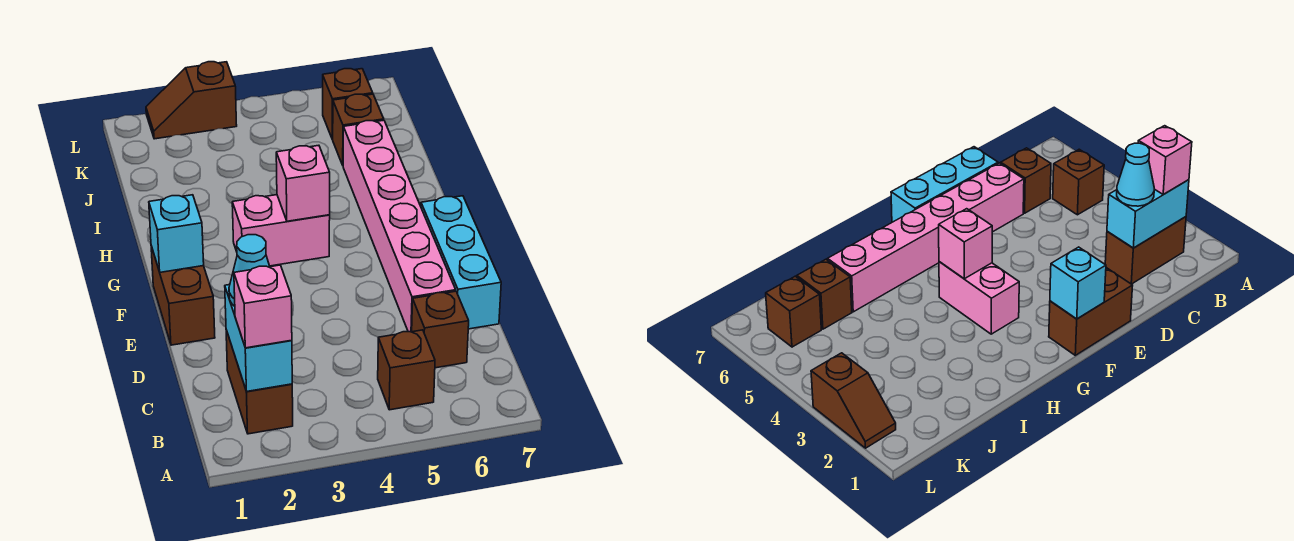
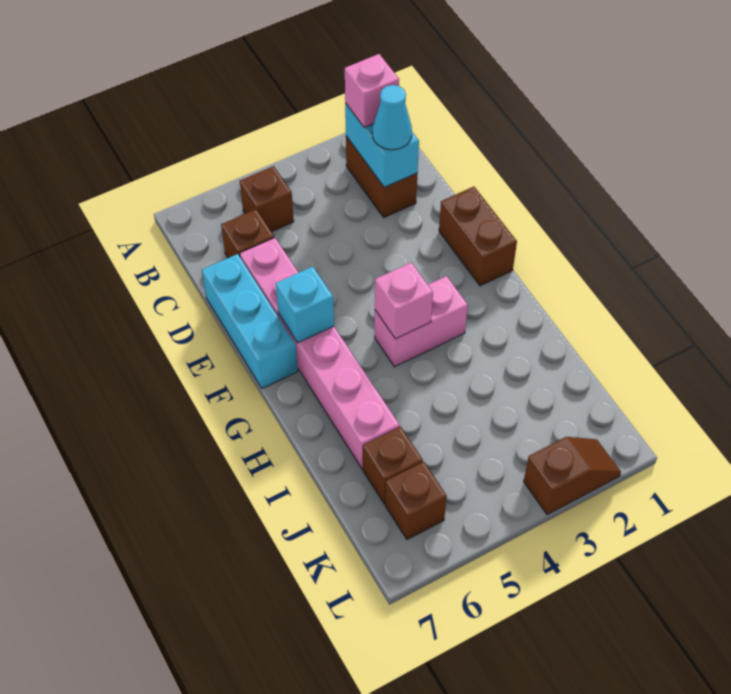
cyan brick F1 level 2 -> cyan brick F6 level 2

